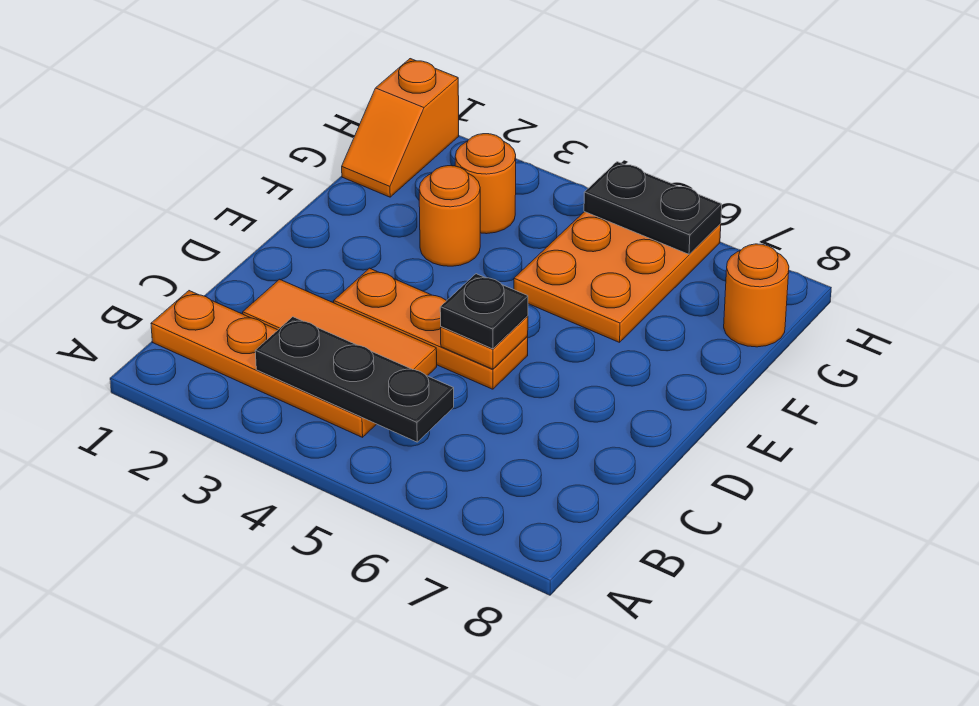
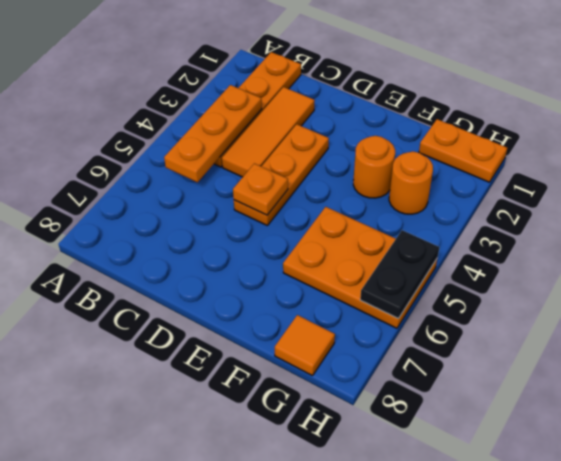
black plate B3:B5 level 2 -> orange plate B3:B5 level 2
black plate D5 level 3 -> none
orange slope G1:H1 level 1 top H -> orange plate G1:H1 level 1
orange round brick G8 level 1 -> orange tile G8 level 1

